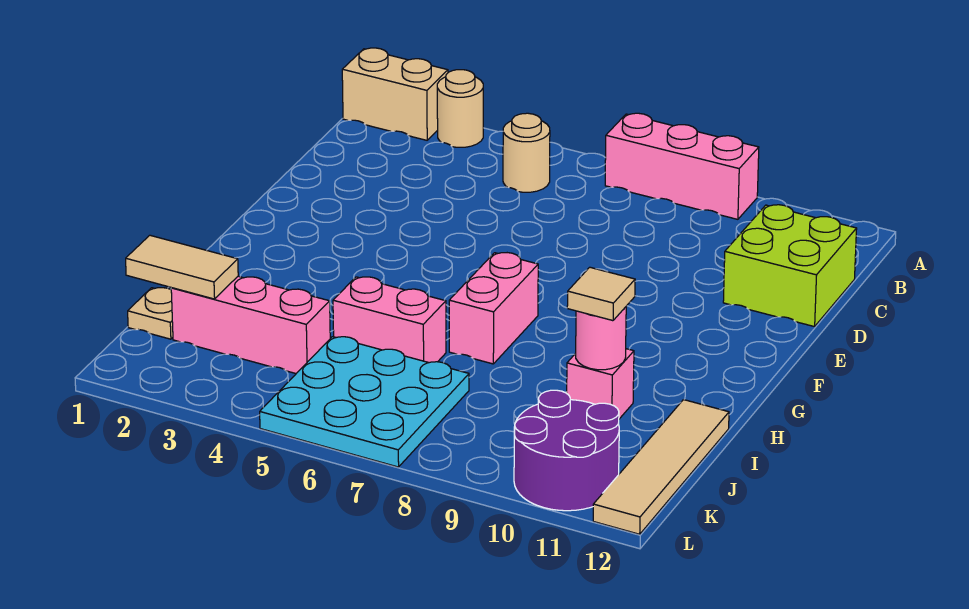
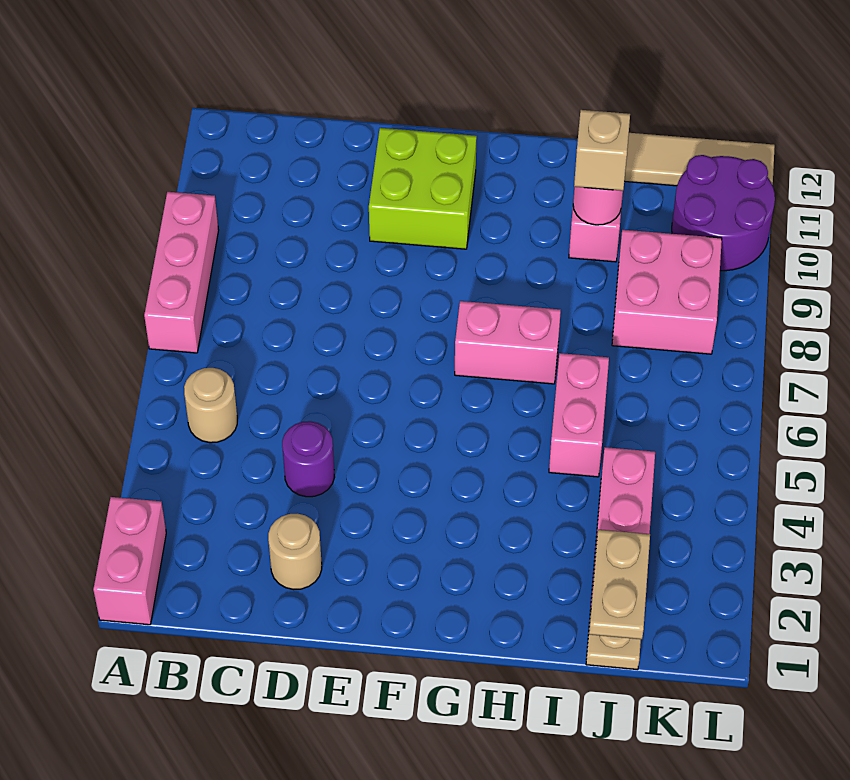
tan brick A1:A2 level 1 -> pink brick A1:A2 level 1
tan round brick A3 level 1 -> tan round brick D2 level 1
lime brick C11:D12 level 1 -> lime brick E10:F11 level 1
none -> purple round brick D4 level 1
tan tile I10 level 3 -> tan brick I10 level 3
tan tile J1:J2 level 2 -> tan plate J1:J2 level 2
cyan plate J5:L7 level 1 -> none
none -> pink brick J8:K9 level 1

